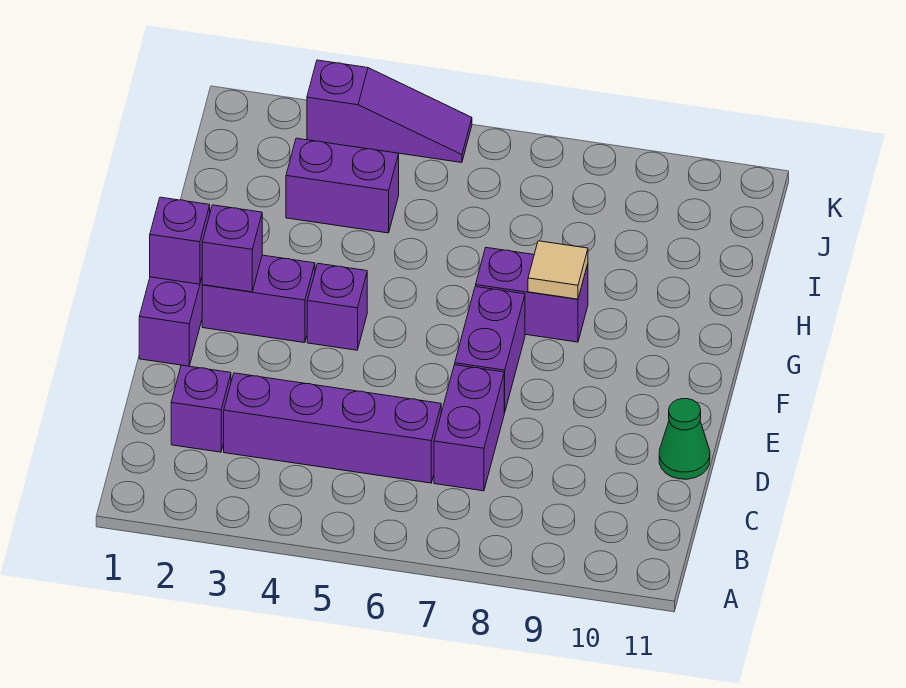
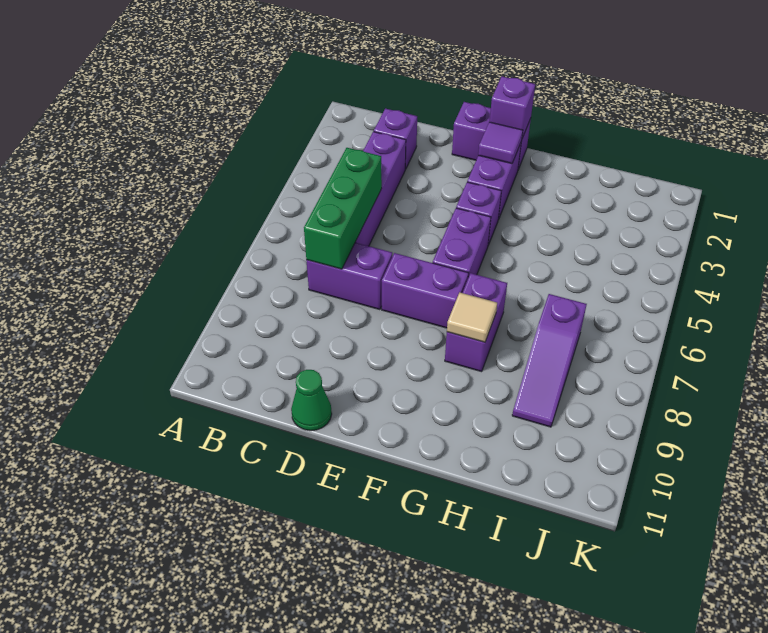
none -> green brick C5:C7 level 2
purple brick F2 level 2 -> purple tile F2 level 2
purple brick I3:I4 level 1 -> purple brick F5:F6 level 1
purple slope K3:K5 level 1 top 3 -> purple slope I7:I9 level 1 top 7

